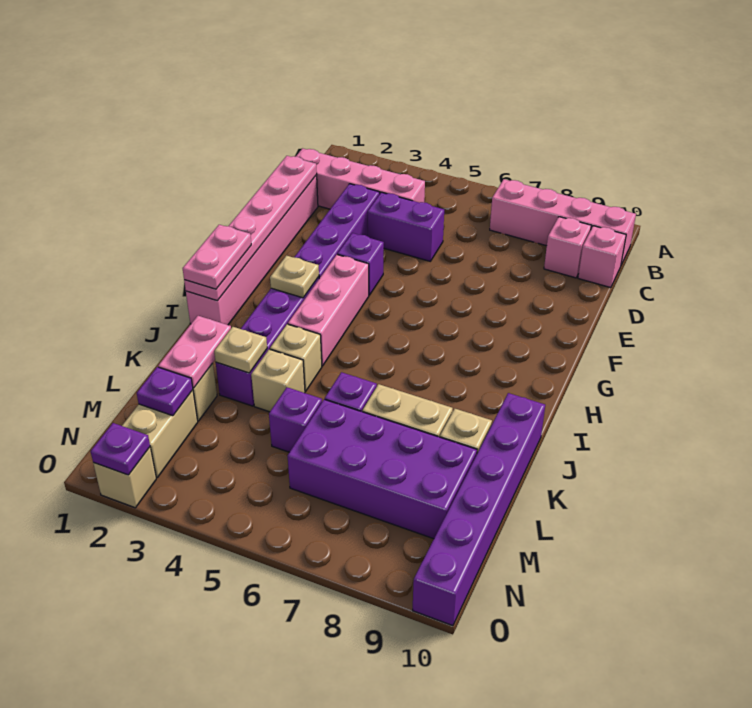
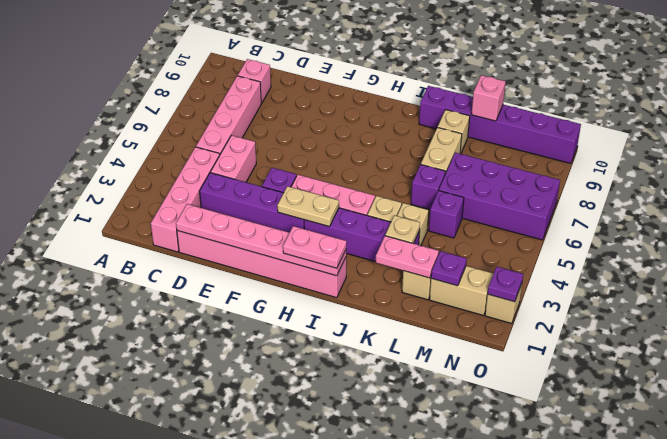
pink brick B7:B10 level 1 -> pink brick C5:C8 level 1
pink brick C10 level 1 -> pink brick L10 level 2
purple brick D4:D5 level 1 -> pink brick D4:D5 level 1
tan plate H3 level 2 -> tan plate G3:H3 level 2
purple brick L6:M9 level 1 -> purple brick L6:O7 level 1

